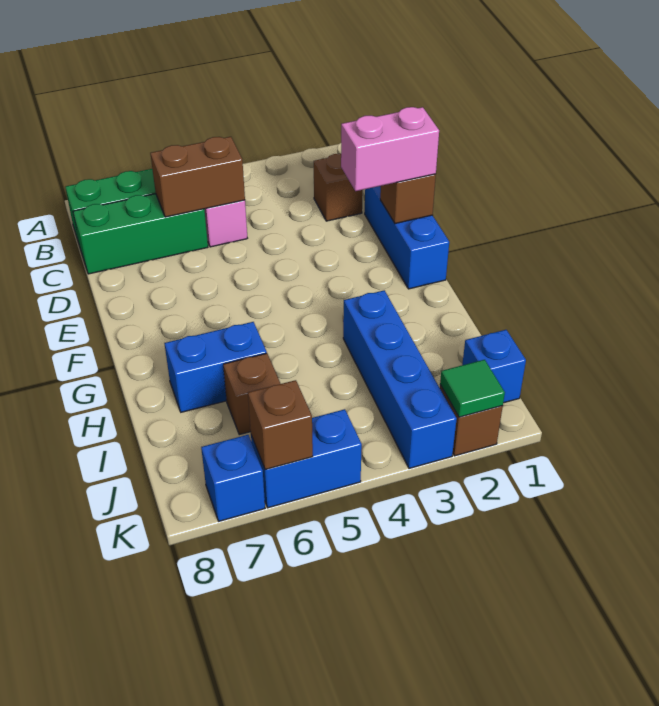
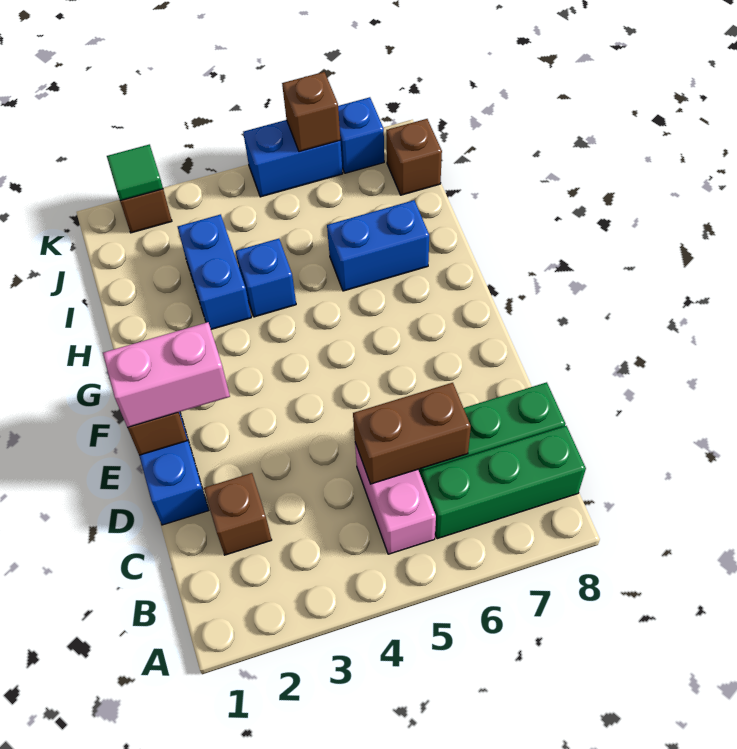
blue brick H3:K3 level 1 -> blue brick H3:I3 level 1
brown brick I6 level 1 -> brown brick J8 level 1
blue brick J1 level 1 -> blue brick H4 level 1

